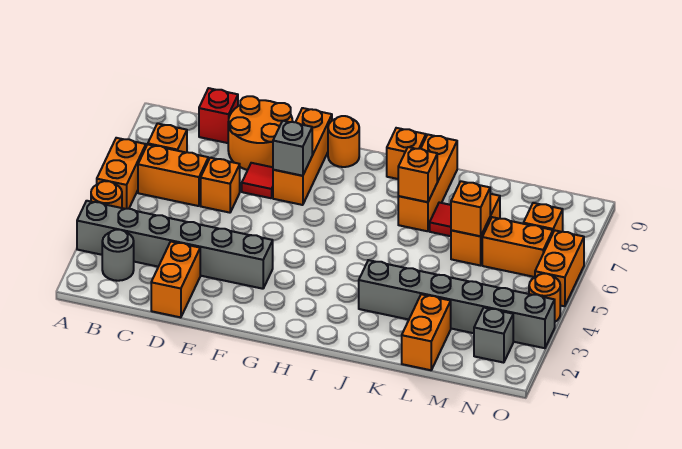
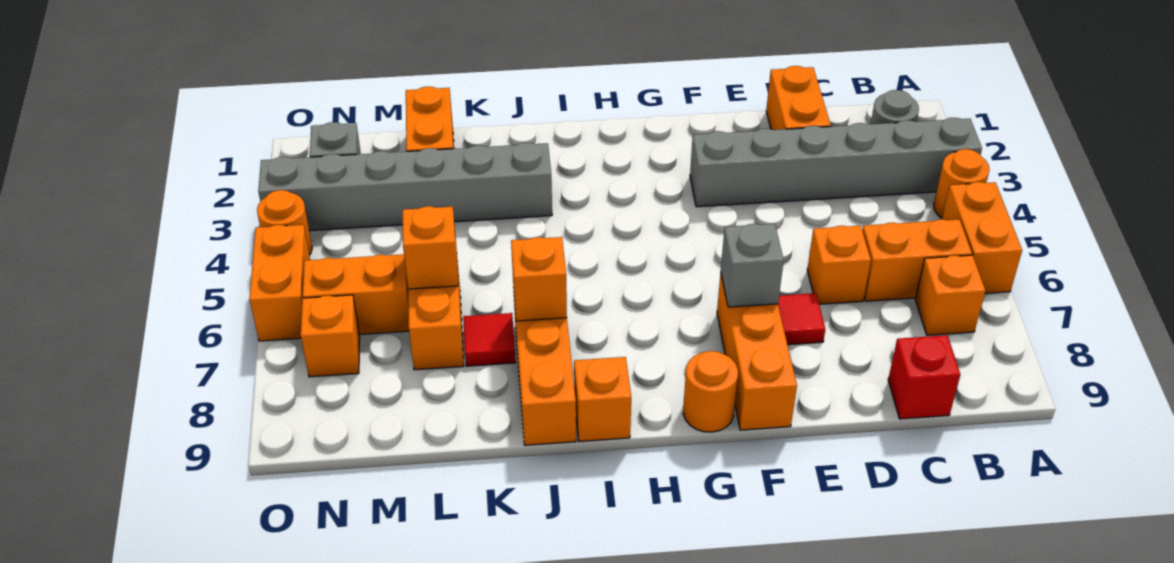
orange round brick D8:E9 level 1 -> none

